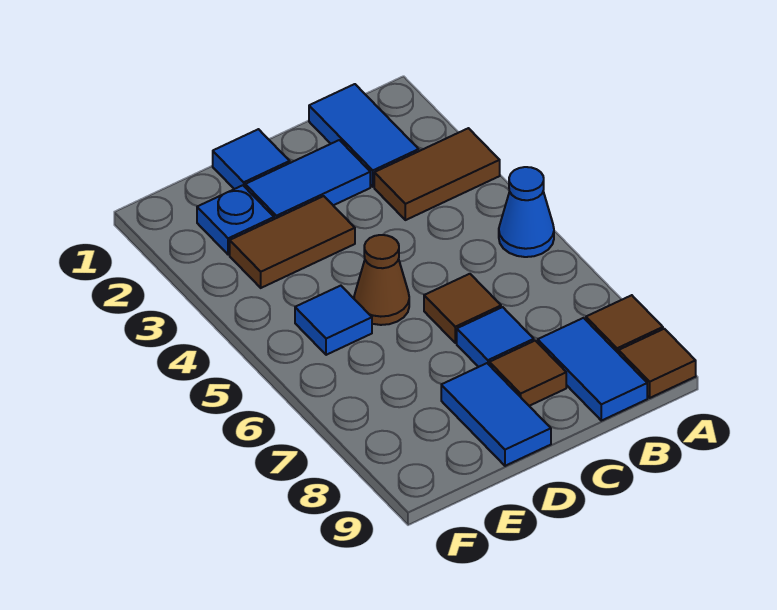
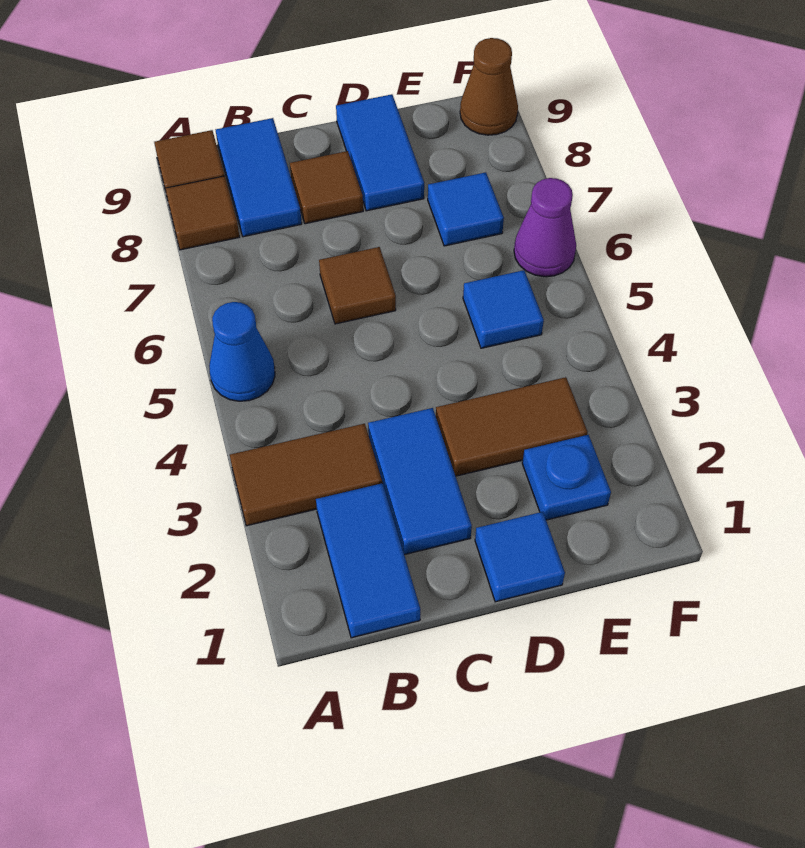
blue tile C2:D2 level 1 -> blue tile C2:C3 level 1
blue tile C7 level 1 -> blue tile E7 level 1
brown cone D5 level 1 -> brown cone F9 level 1
none -> purple cone F6 level 1

